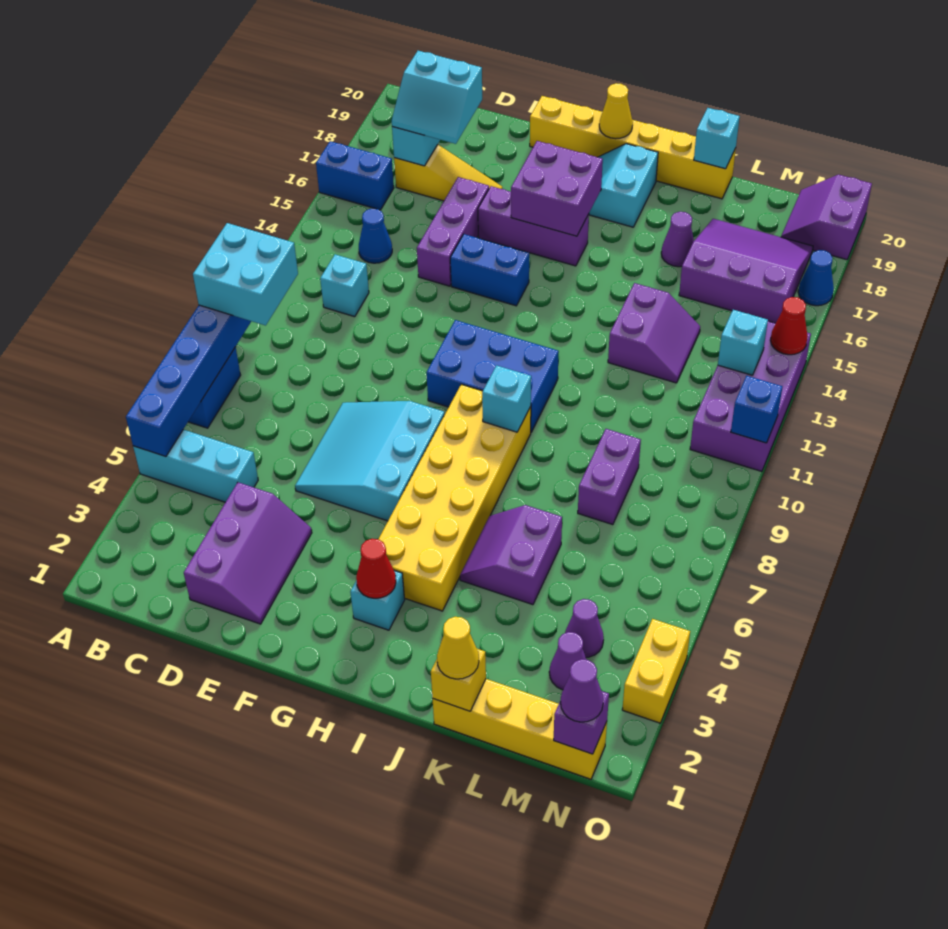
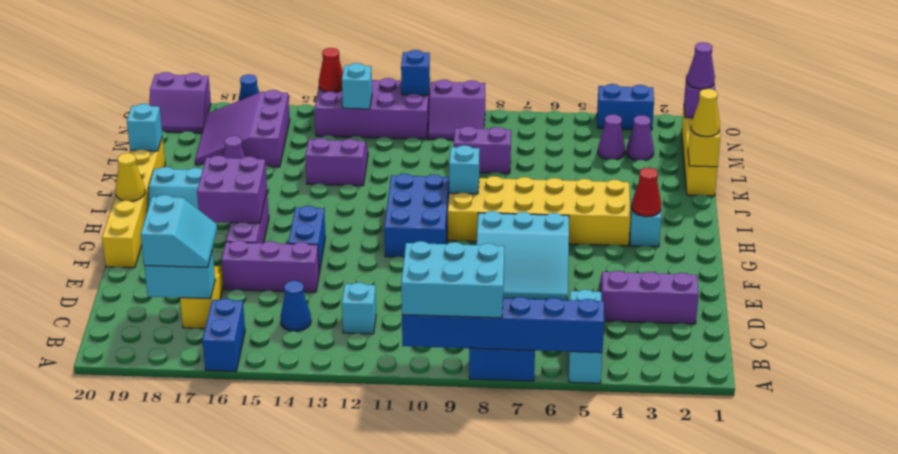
cyan brick A9:B10 level 3 -> cyan brick A8:B10 level 3
purple slope J5:K6 level 1 top K -> purple slope N9:O10 level 1 top O
yellow brick O3:O4 level 1 -> blue brick O3:O4 level 1

